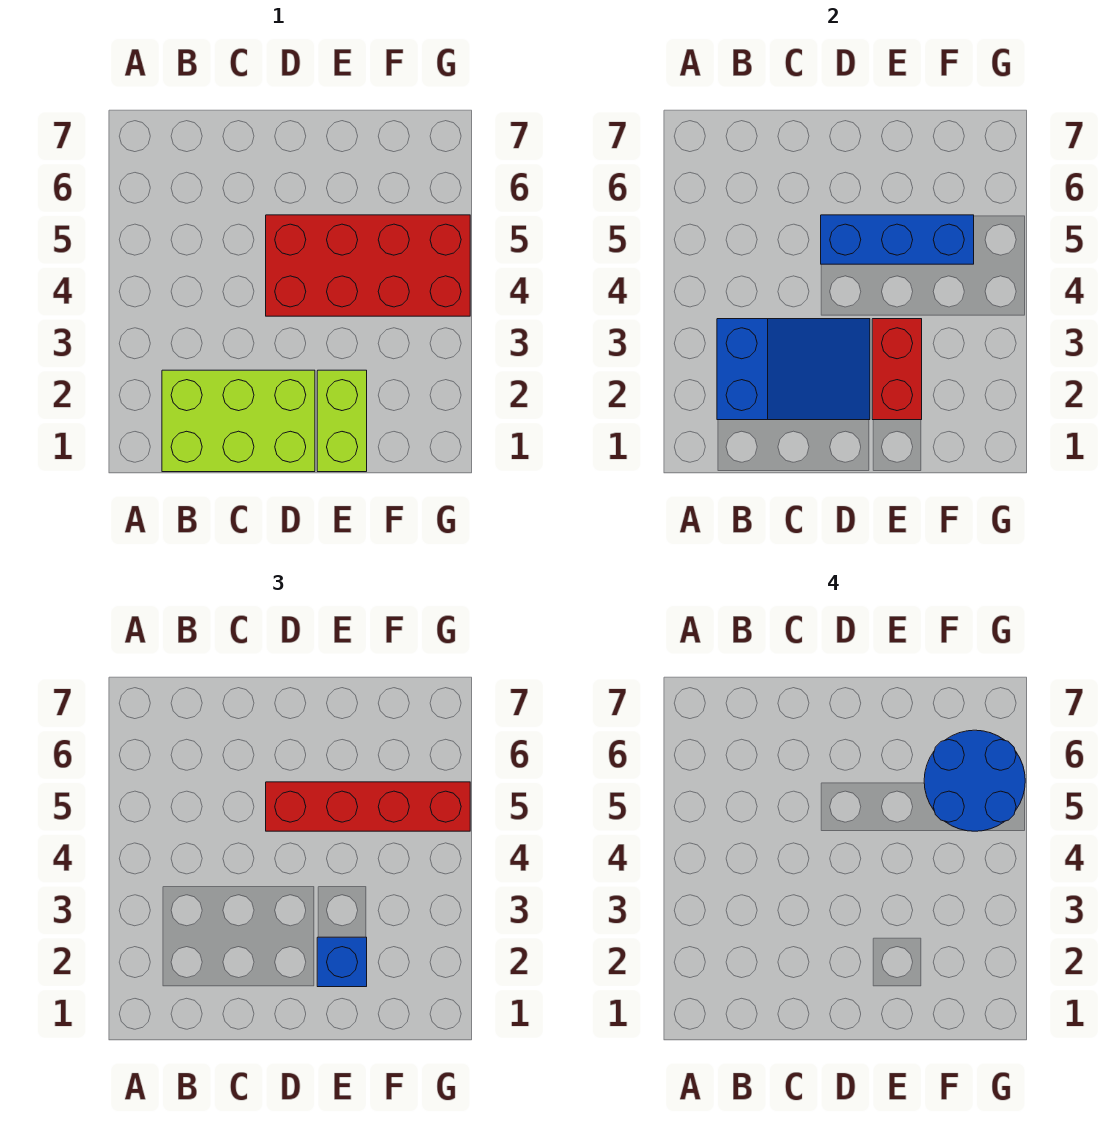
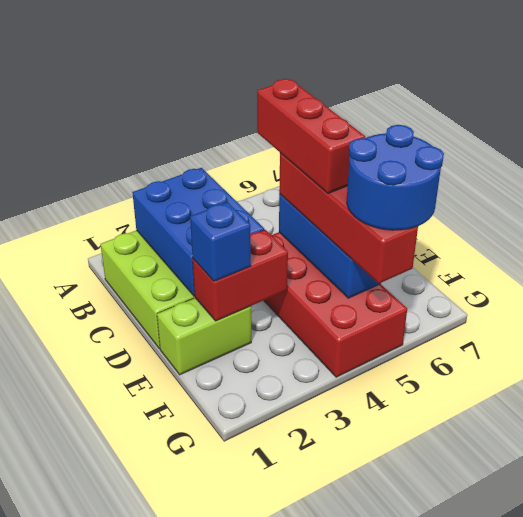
blue slope B2:D3 level 2 top B -> blue brick B2:D3 level 2
none -> red brick C5:E5 level 4

